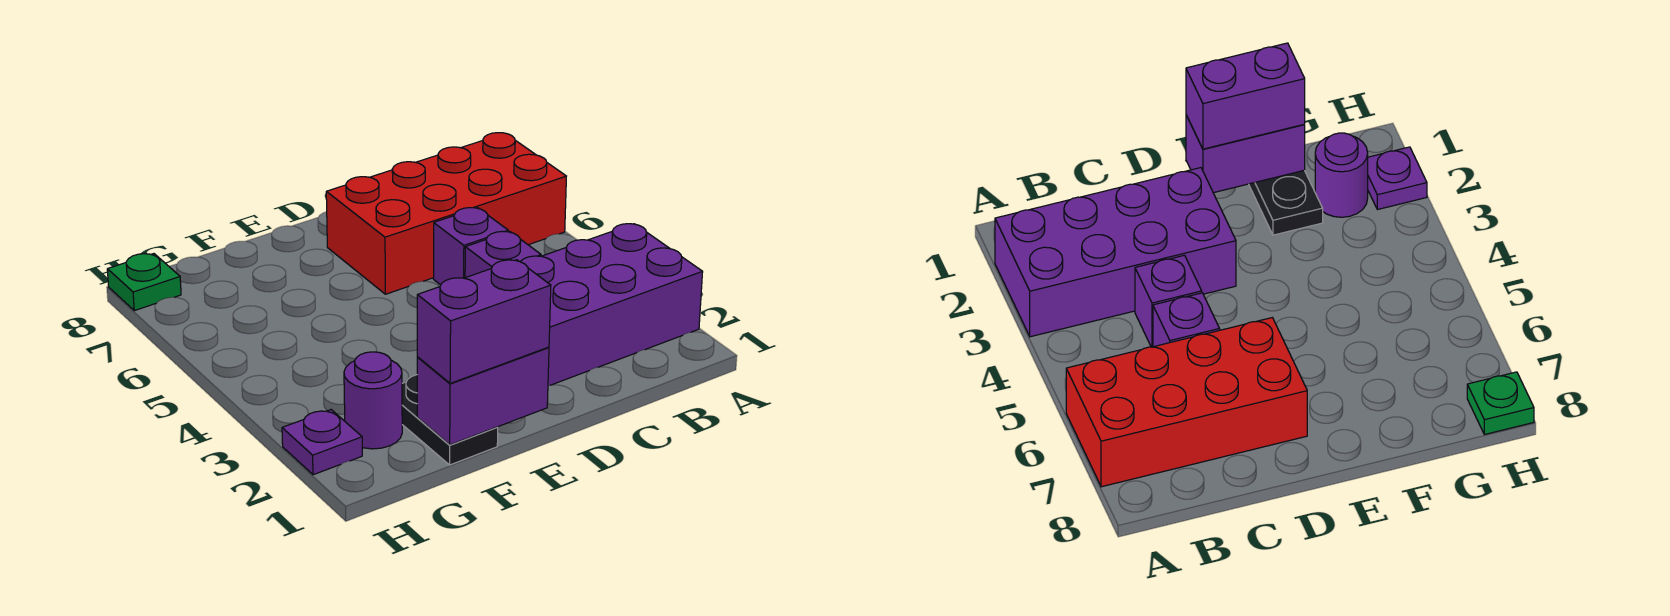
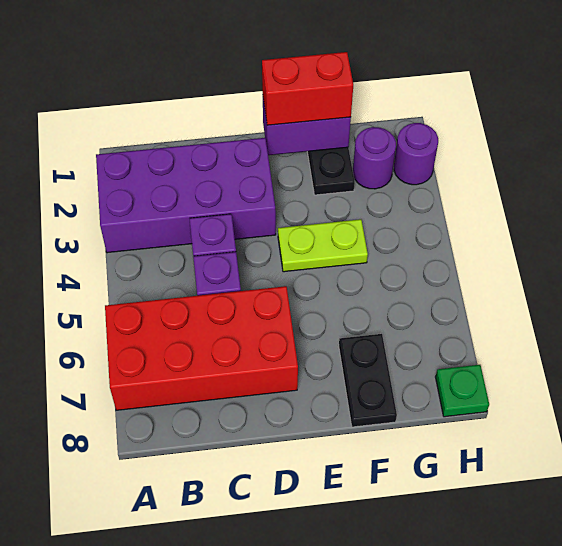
purple brick E1:F1 level 3 -> red brick E1:F1 level 3
none -> lime plate E4:F4 level 1
none -> black plate F7:F8 level 1
purple plate H2 level 1 -> purple round brick H2 level 1

